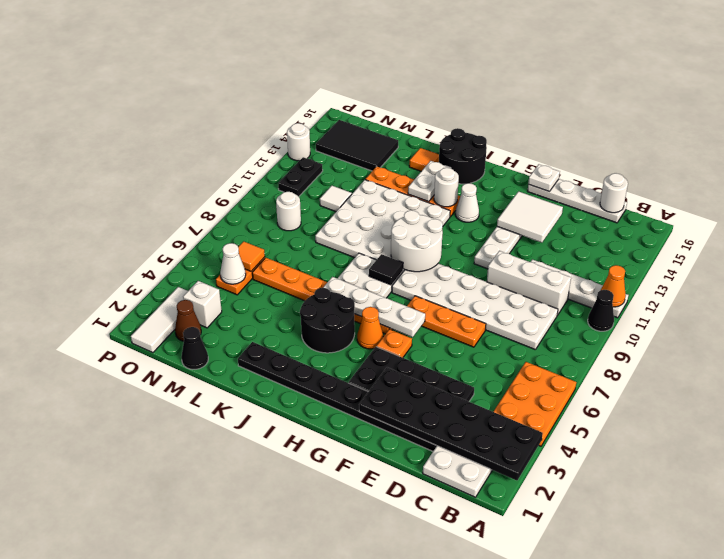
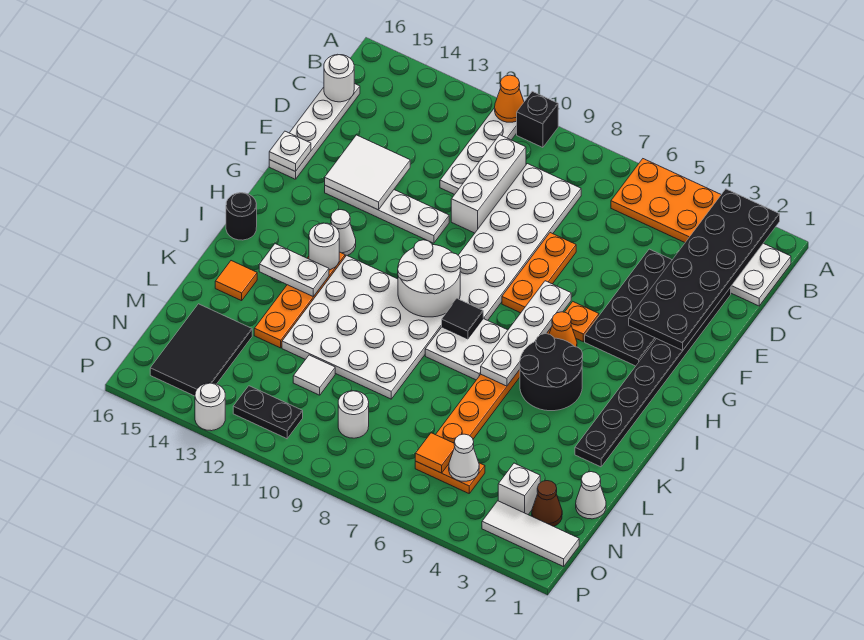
black cone A10 level 1 -> black brick A10 level 1
black round brick I15:J16 level 1 -> black round brick I16 level 1
black cone M1 level 1 -> white cone M1 level 1

